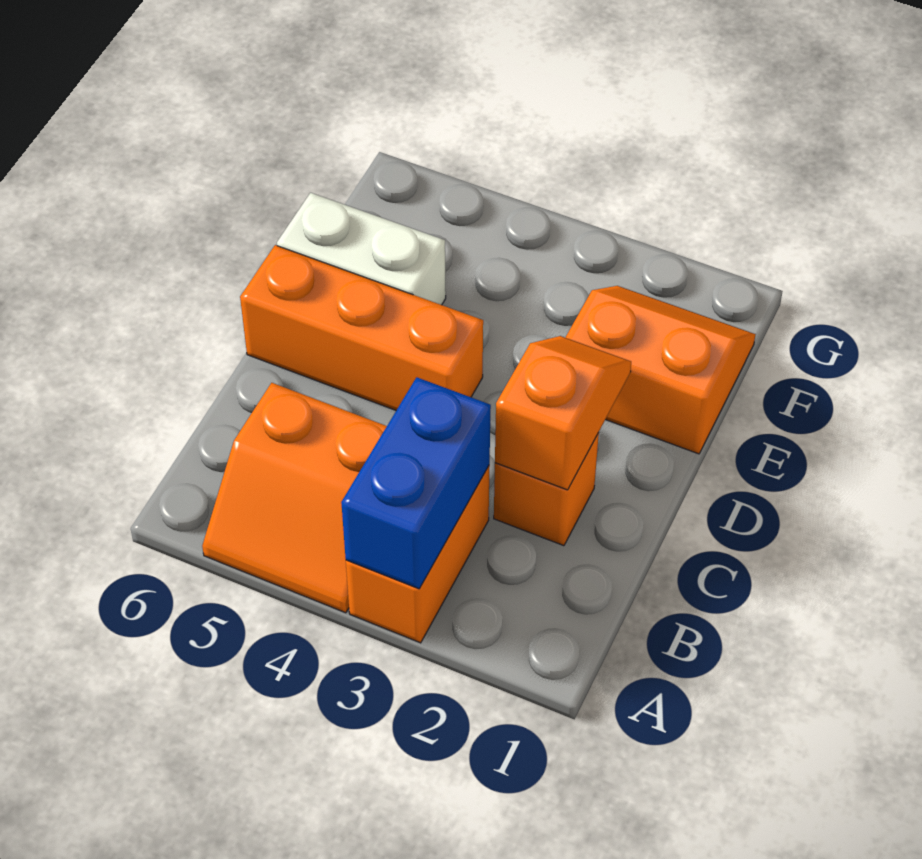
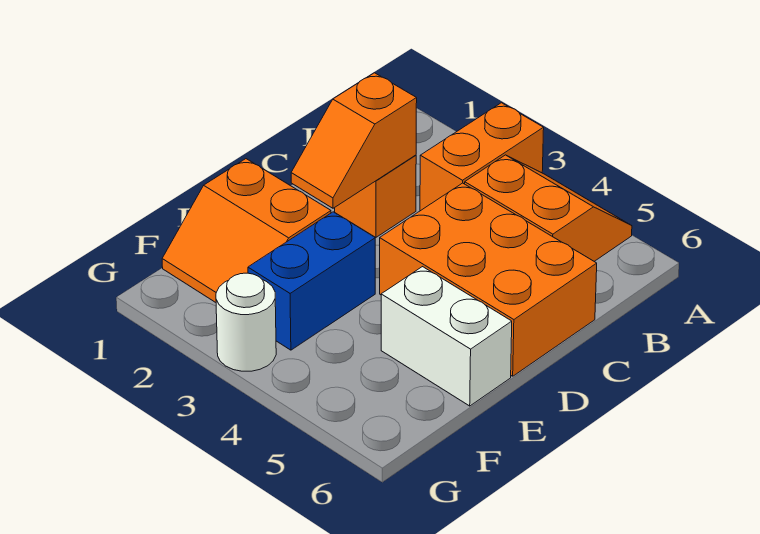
blue brick A3:B3 level 2 -> blue brick E3:F3 level 1
orange brick D4:D6 level 1 -> orange brick C4:D6 level 1
none -> white round brick G3 level 1

